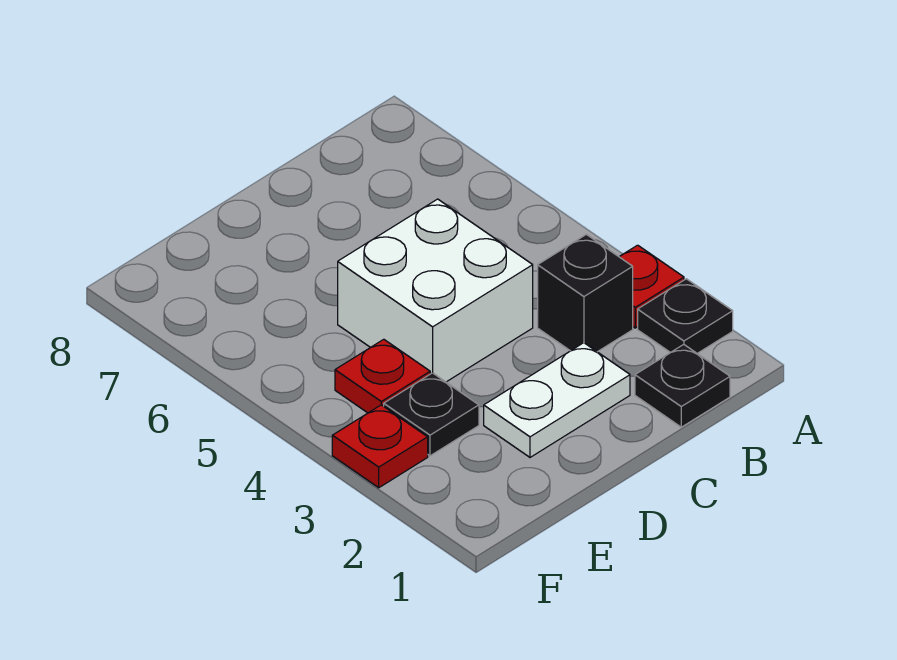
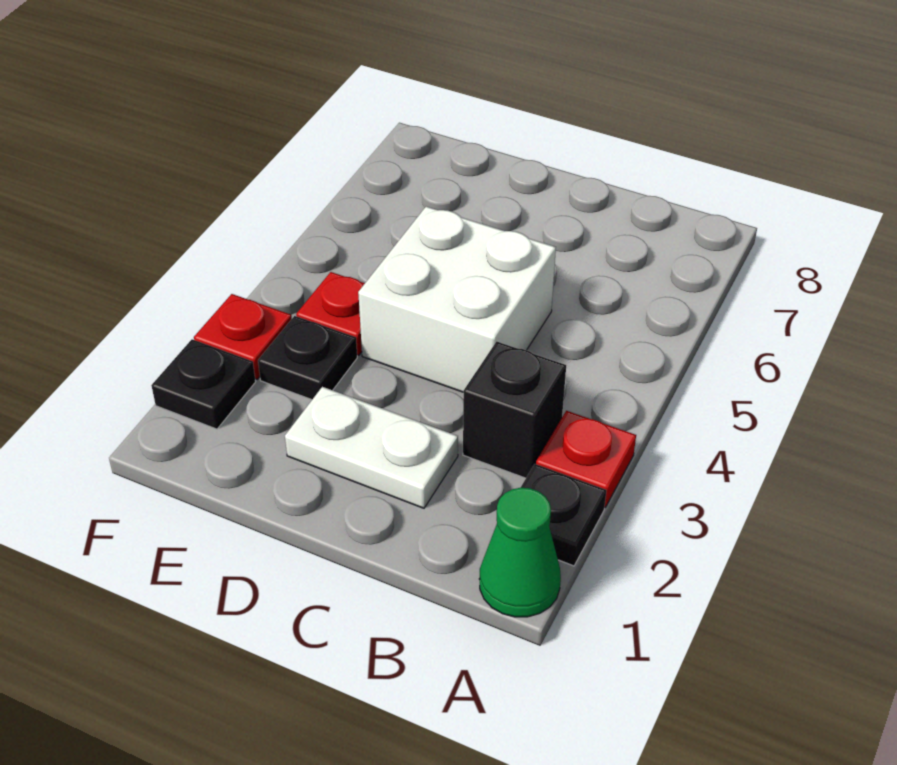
none -> green cone A1 level 1
black plate B1 level 1 -> black plate F2 level 1

